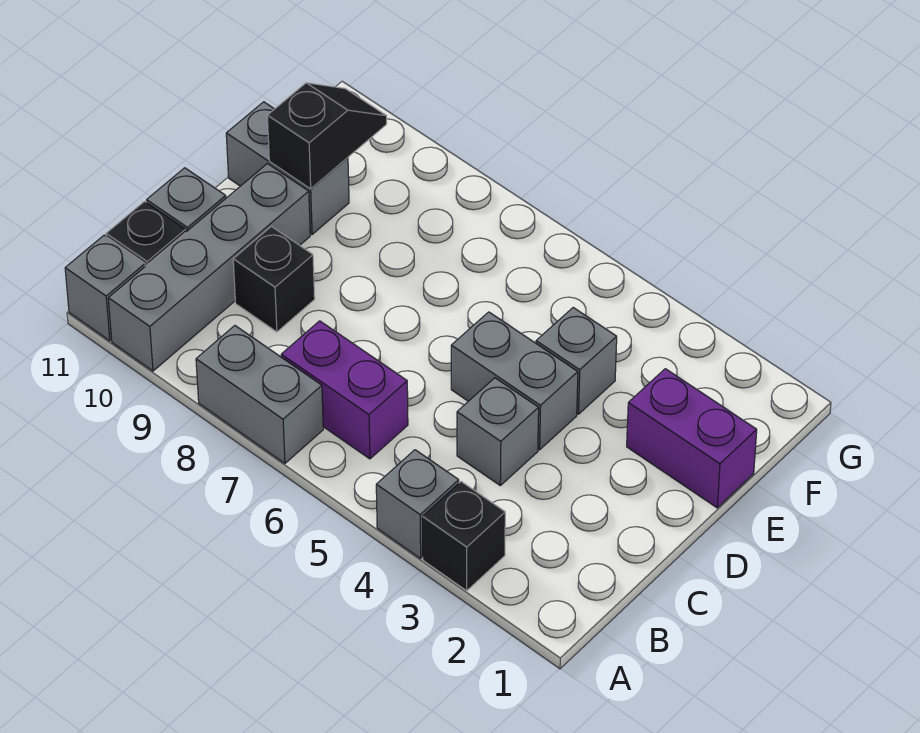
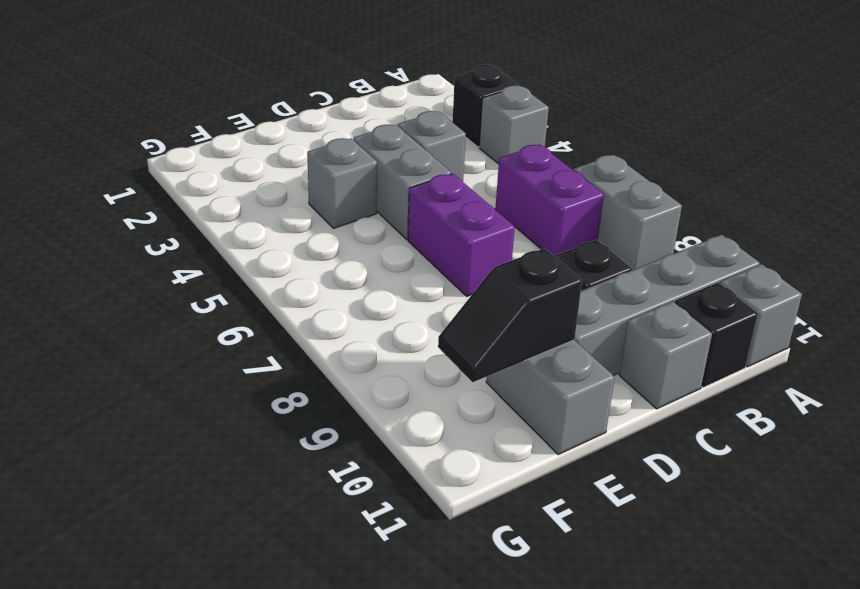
purple brick E1:E2 level 1 -> purple brick D6:D7 level 1

